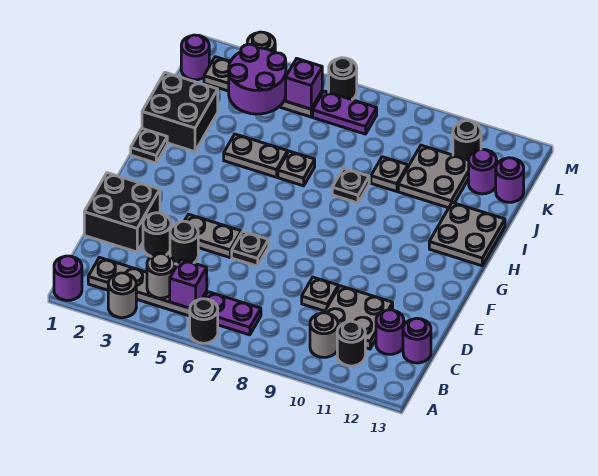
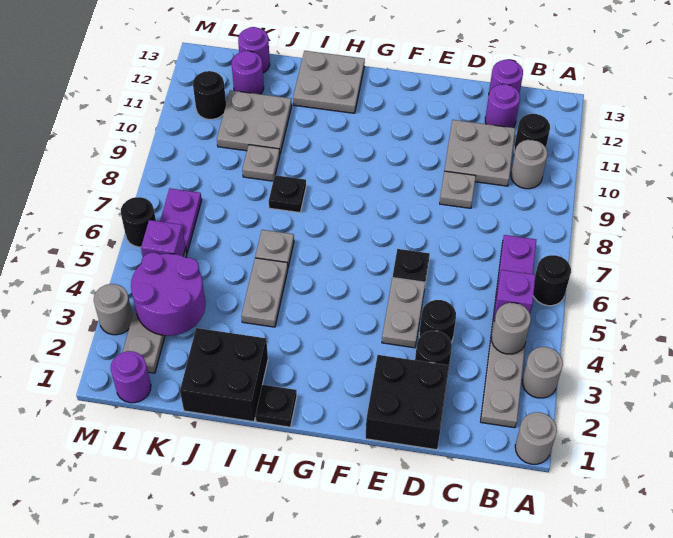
purple round brick A1 level 1 -> grey round brick A1 level 1

